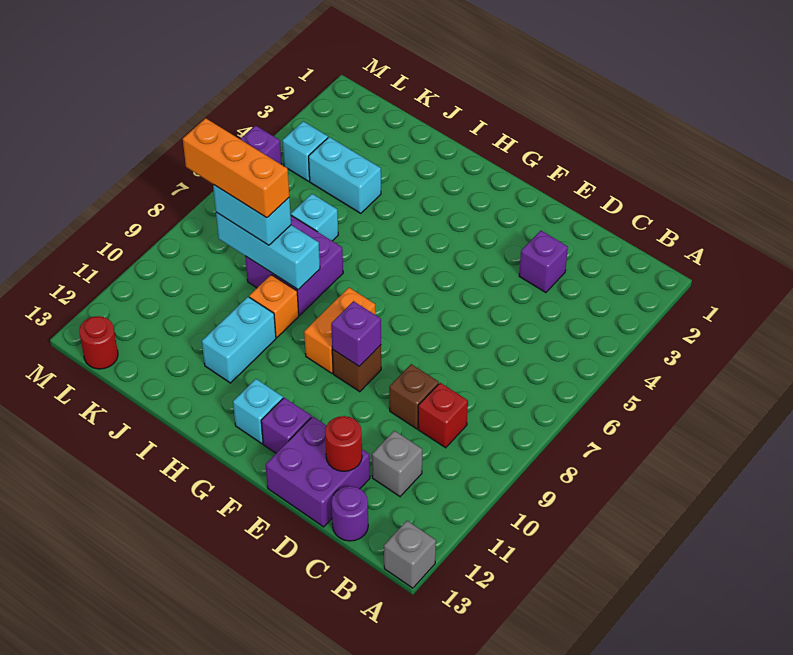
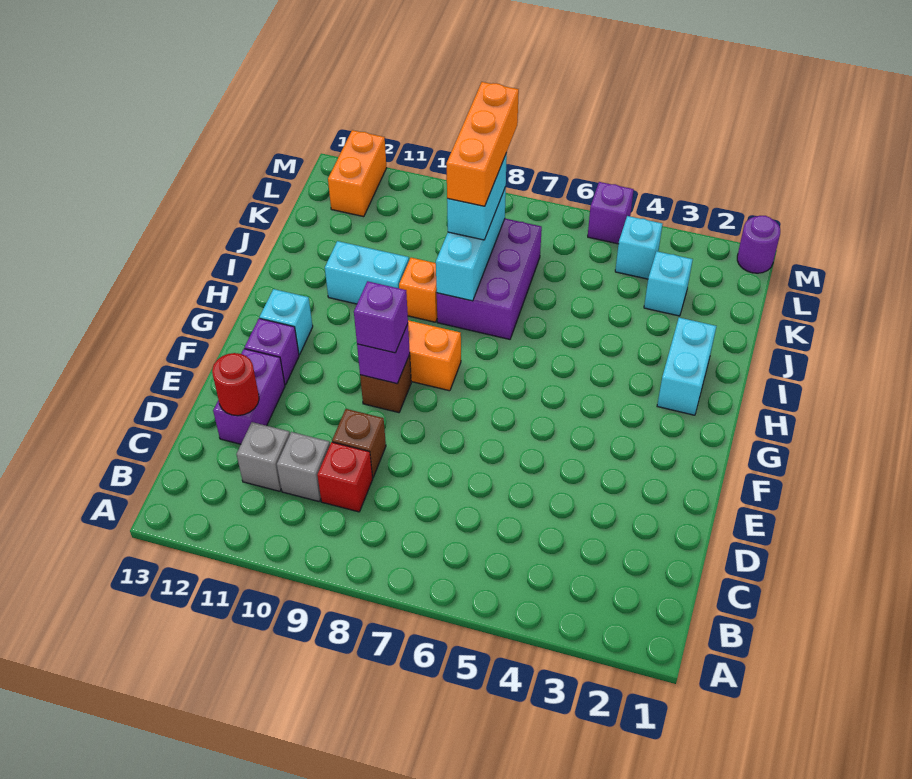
grey brick A13 level 1 -> grey brick C10 level 1
purple round brick C13 level 1 -> purple round brick M1 level 1
purple brick D3 level 1 -> purple brick F9 level 3
purple brick D12:E13 level 1 -> purple brick D12:E12 level 1
purple brick I7:J8 level 1 -> purple brick I7:K8 level 1
cyan brick J4:K4 level 1 -> cyan brick H2:I2 level 1
cyan brick J6 level 1 -> cyan brick K3 level 1
none -> orange brick L12:M12 level 1
red round brick L13 level 1 -> none

